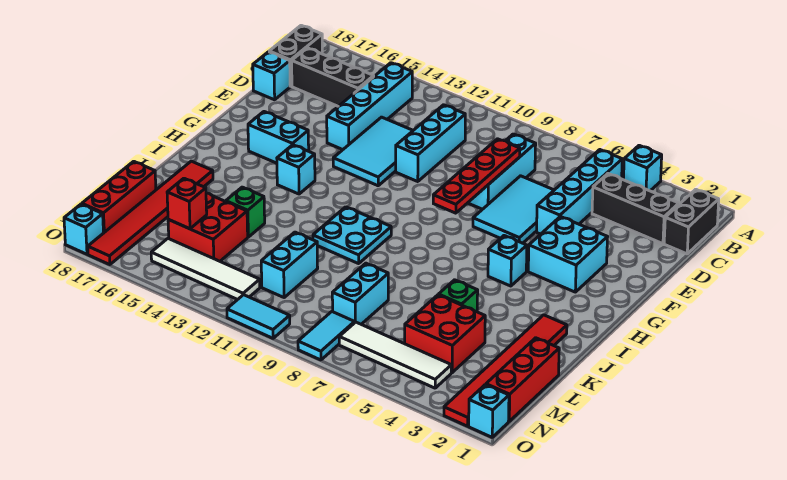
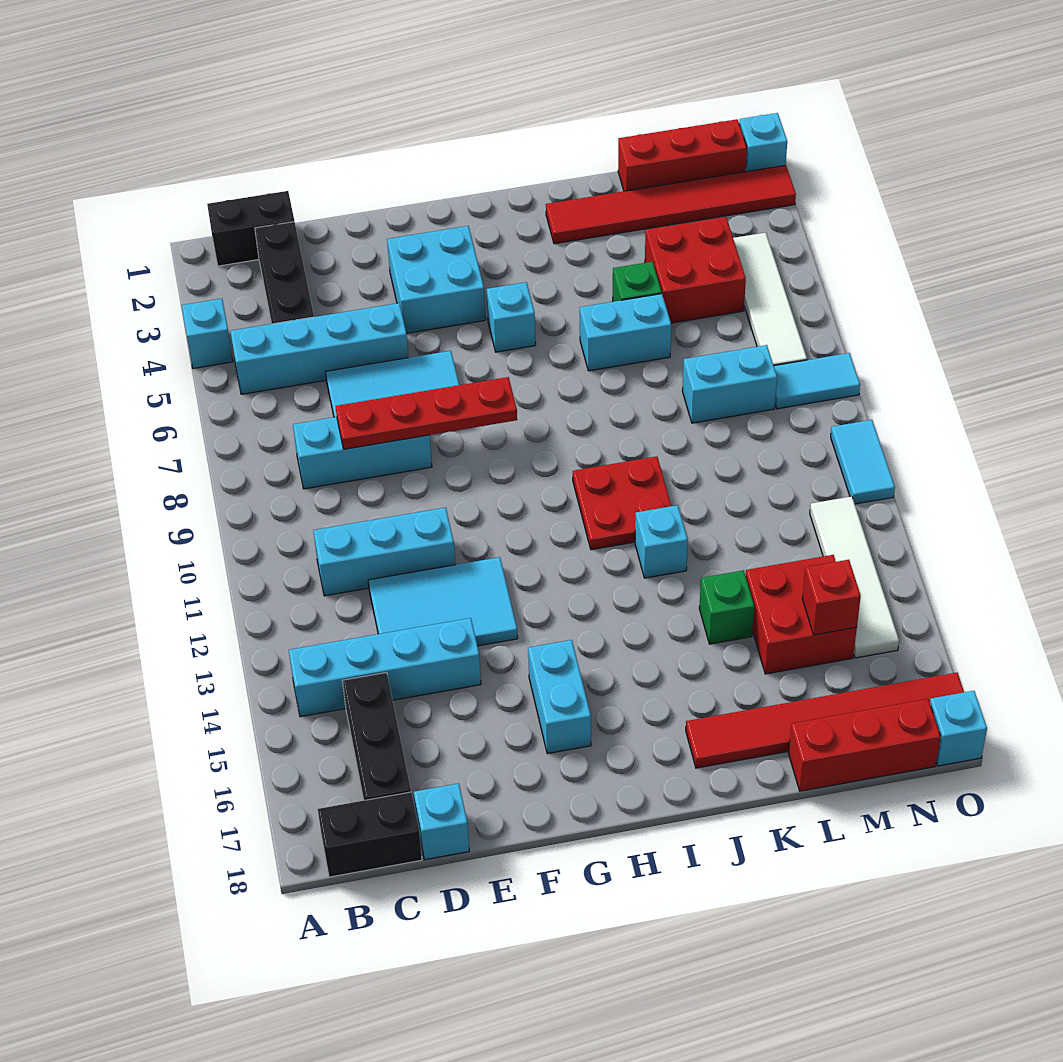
cyan brick H14 level 1 -> cyan brick J12 level 1
cyan plate I10:J11 level 1 -> red plate I10:J11 level 1
cyan brick L11:M11 level 1 -> cyan brick J6:K6 level 1

